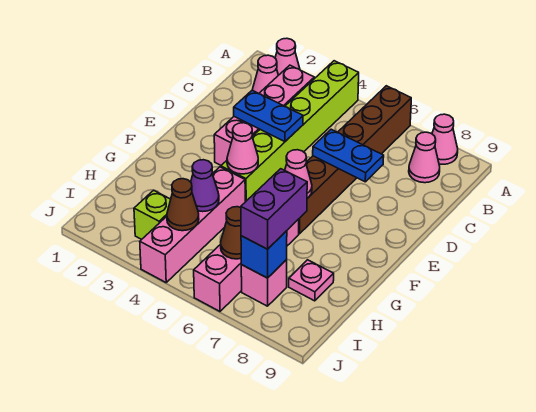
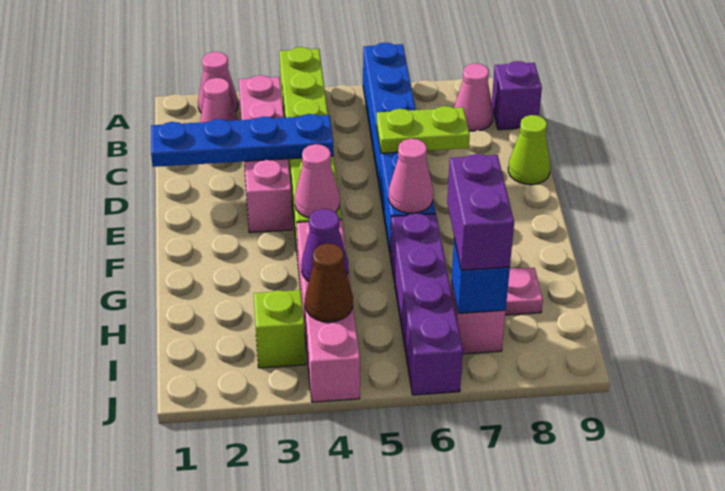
brown brick A6:F6 level 1 -> blue brick A6:F6 level 1
pink cone A8 level 1 -> none
none -> purple brick B9 level 1
blue plate D3:D4 level 2 -> blue plate D1:D4 level 2
blue plate D6:D7 level 2 -> lime plate D6:D7 level 2
none -> lime cone D9 level 1
pink brick G6:J6 level 1 -> purple brick G6:J6 level 1
brown cone I6 level 2 -> none

